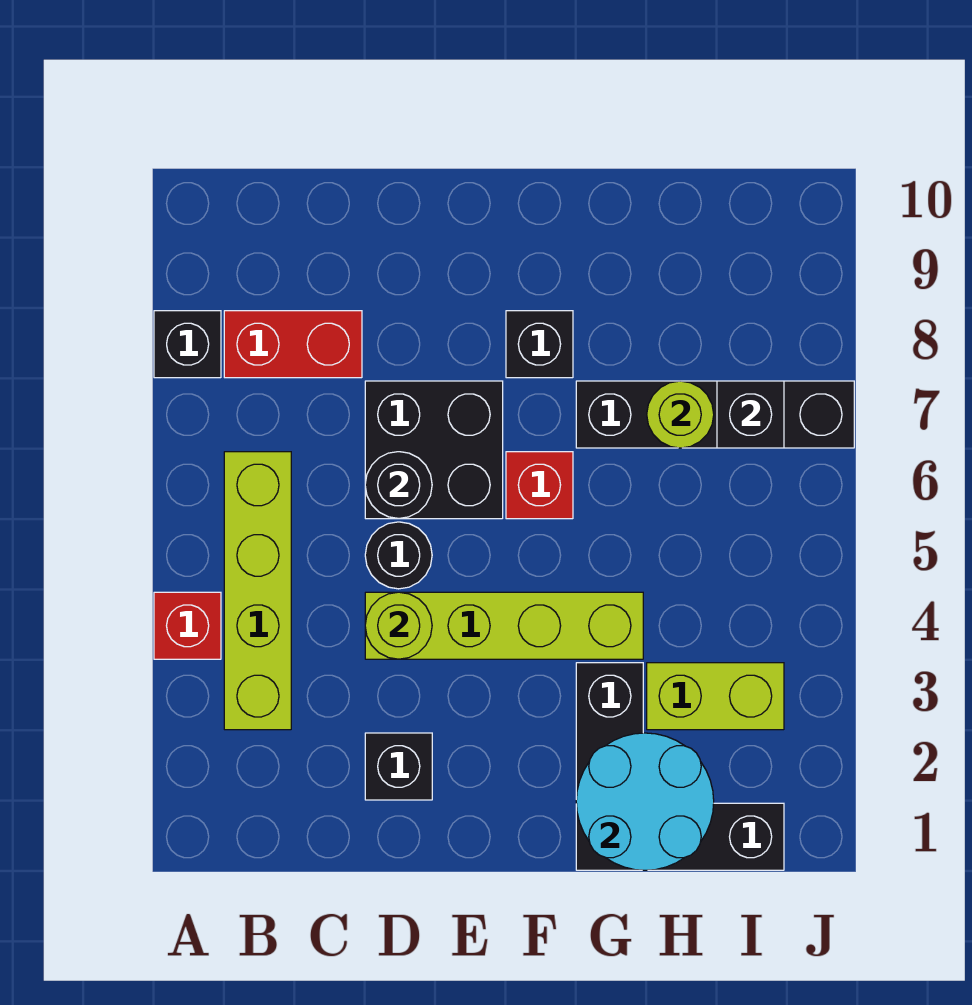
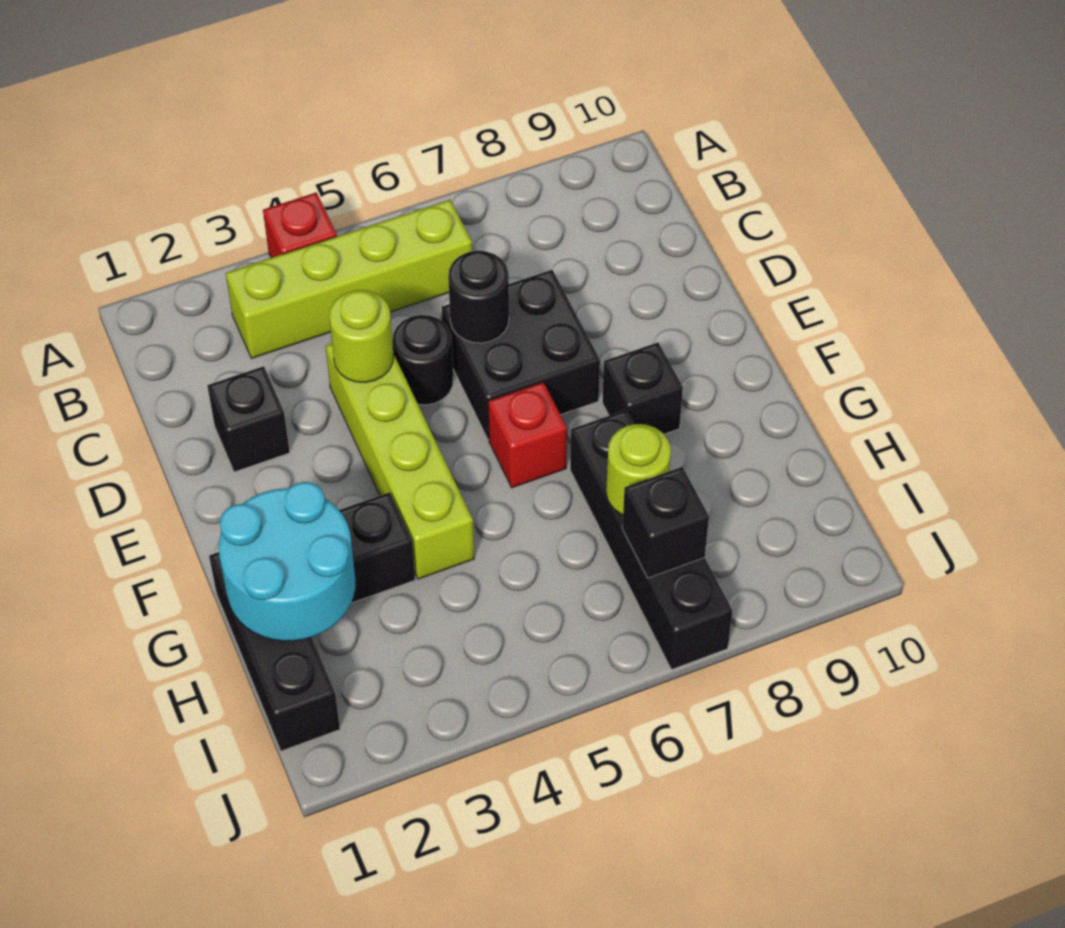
black brick A8 level 1 -> none
red brick B8:C8 level 1 -> none
lime brick H3:I3 level 1 -> none

